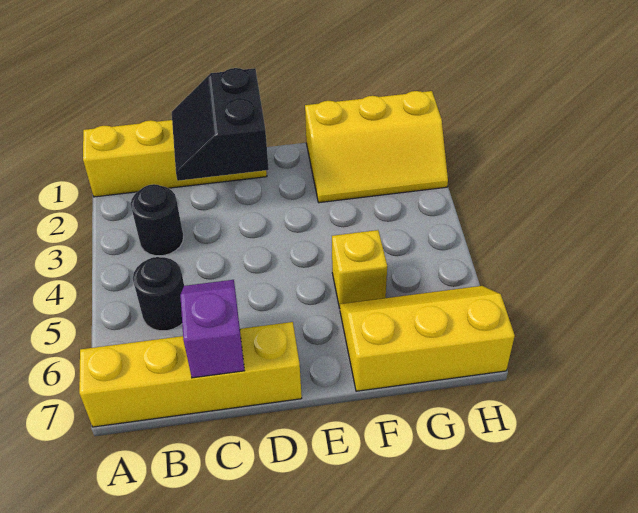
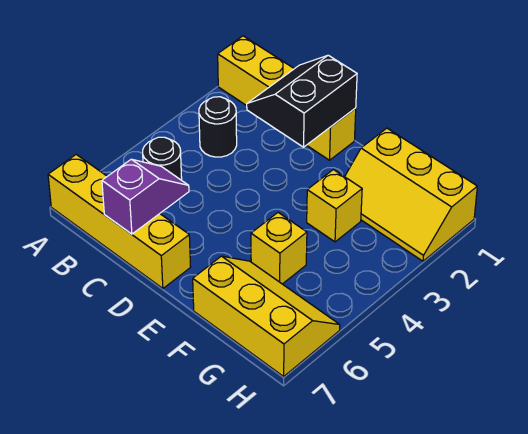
none -> yellow brick F3 level 1

